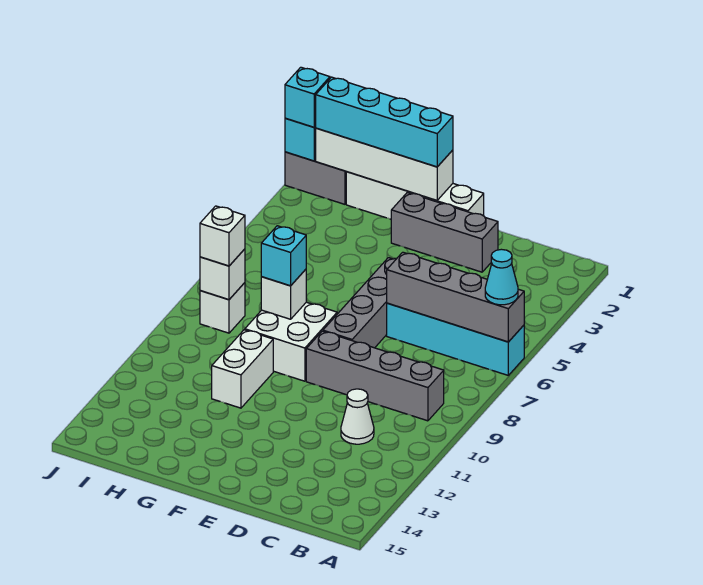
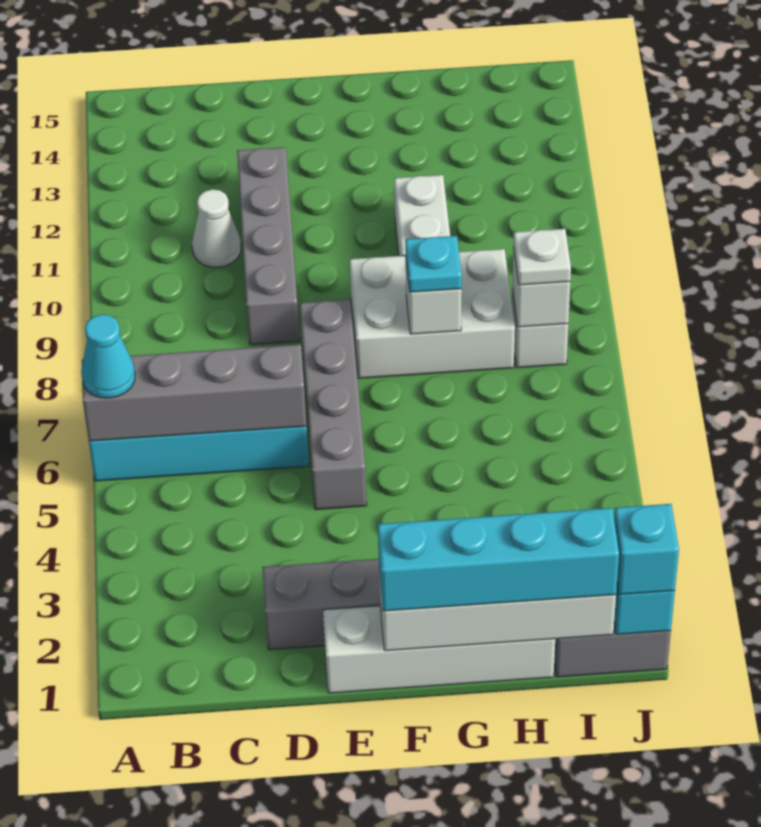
grey brick B9:E9 level 1 -> grey brick D9:D12 level 1
white brick F8:G9 level 1 -> white brick F8:H9 level 1
cyan brick G8 level 3 -> cyan plate G8 level 3
white brick I8 level 3 -> white plate I8 level 3

